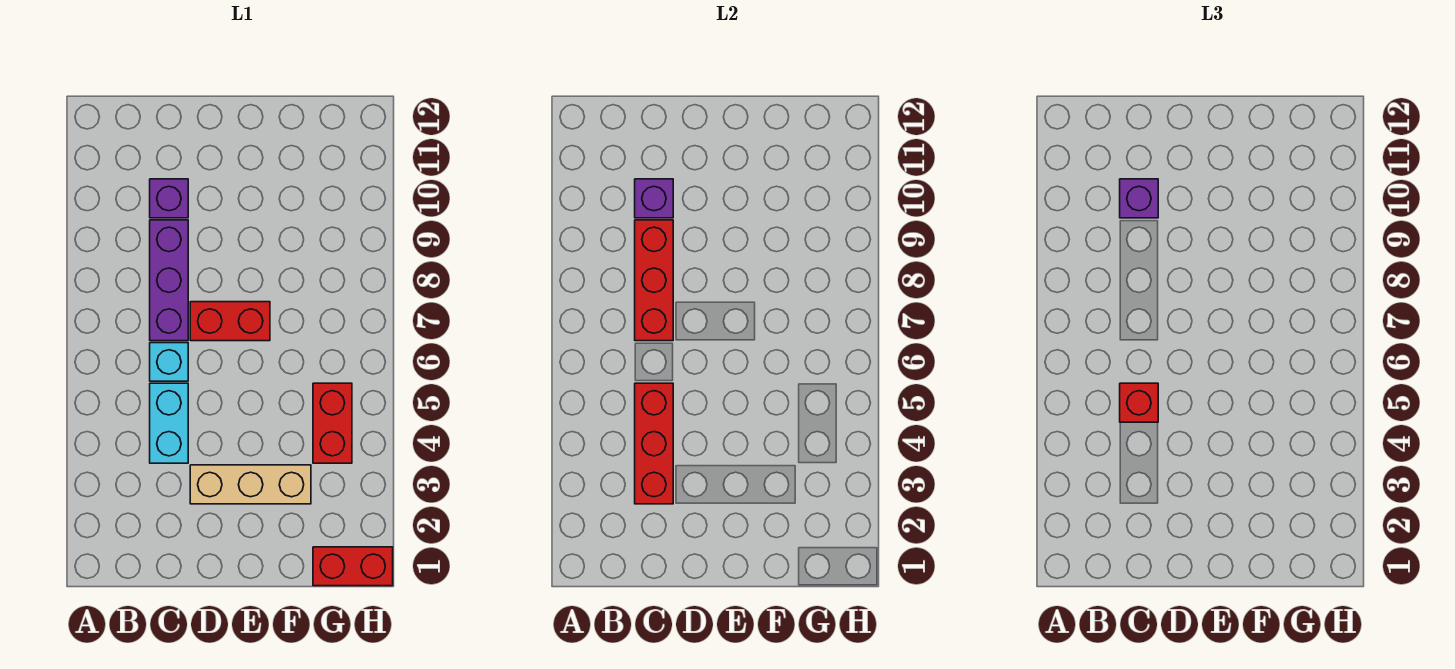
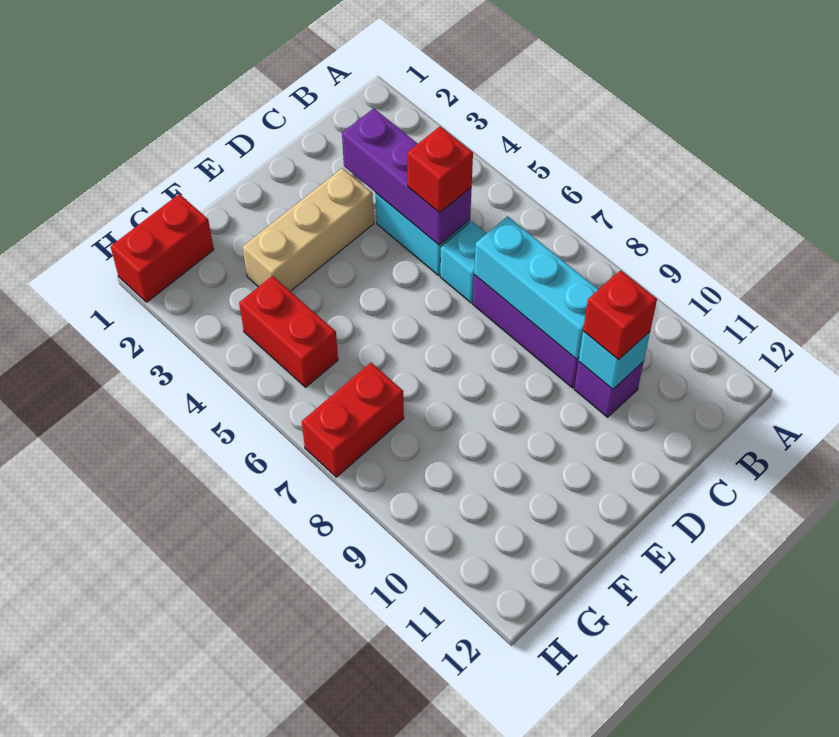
red brick C3:C5 level 2 -> purple brick C3:C5 level 2
red brick C7:C9 level 2 -> cyan brick C7:C9 level 2
purple brick C10 level 2 -> cyan brick C10 level 2
purple brick C10 level 3 -> red brick C10 level 3
red brick D7:E7 level 1 -> red brick G7:H7 level 1

